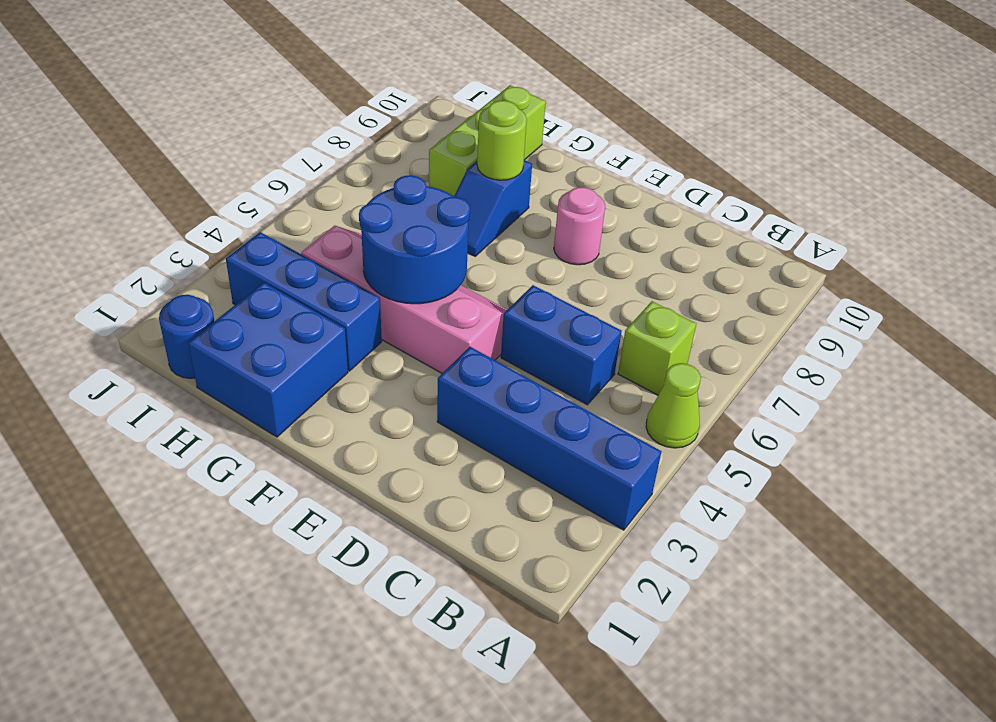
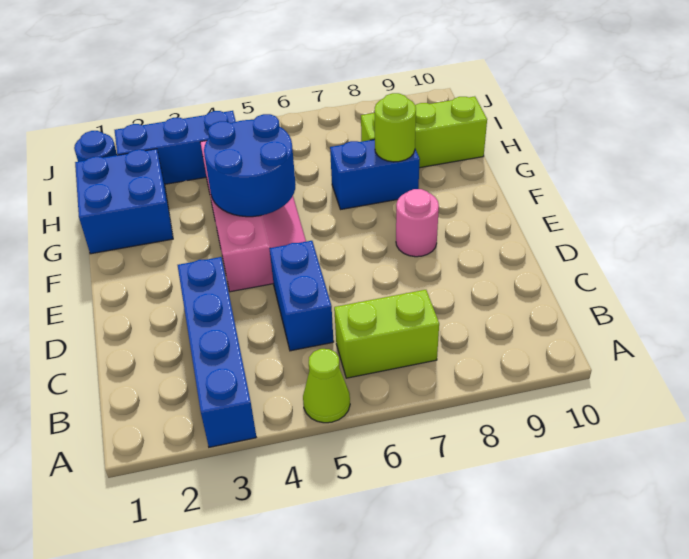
lime brick B6 level 1 -> lime brick B6:B7 level 1
blue brick G3:I3 level 1 -> blue brick I2:I4 level 1
blue slope G7:G8 level 1 top 8 -> blue brick G7:G8 level 1

